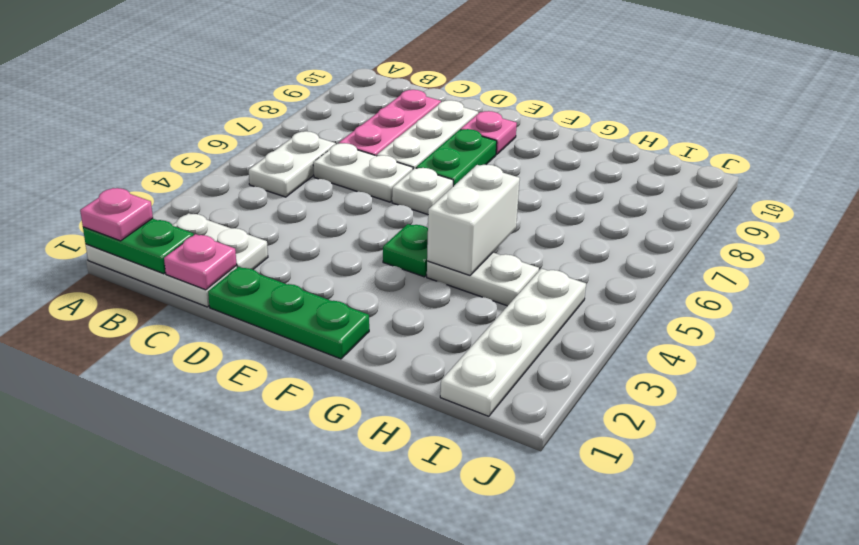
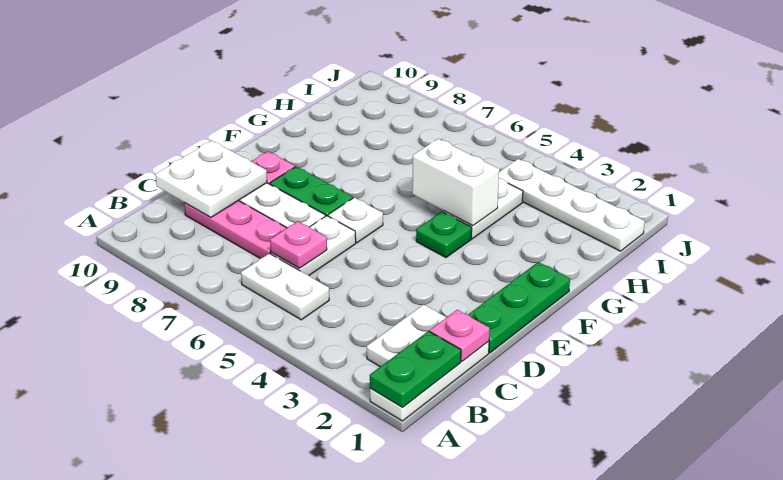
pink plate A1 level 3 -> pink plate C6 level 2
none -> white plate C9:D10 level 2

